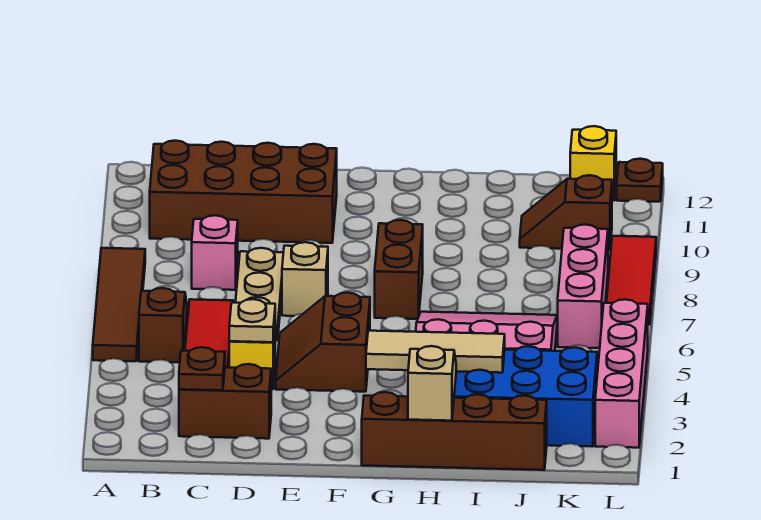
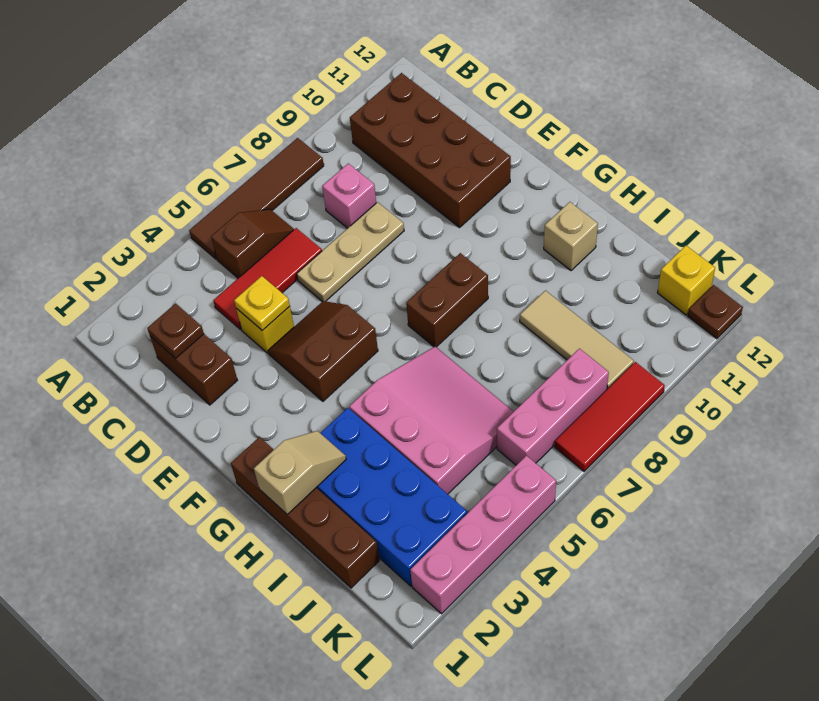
tan plate D4 level 2 -> yellow plate D4 level 2
tan brick E7 level 1 -> tan brick H11 level 1
tan tile G3:I3 level 2 -> tan tile I9:K9 level 1
brown slope J10:K10 level 1 top K -> none

